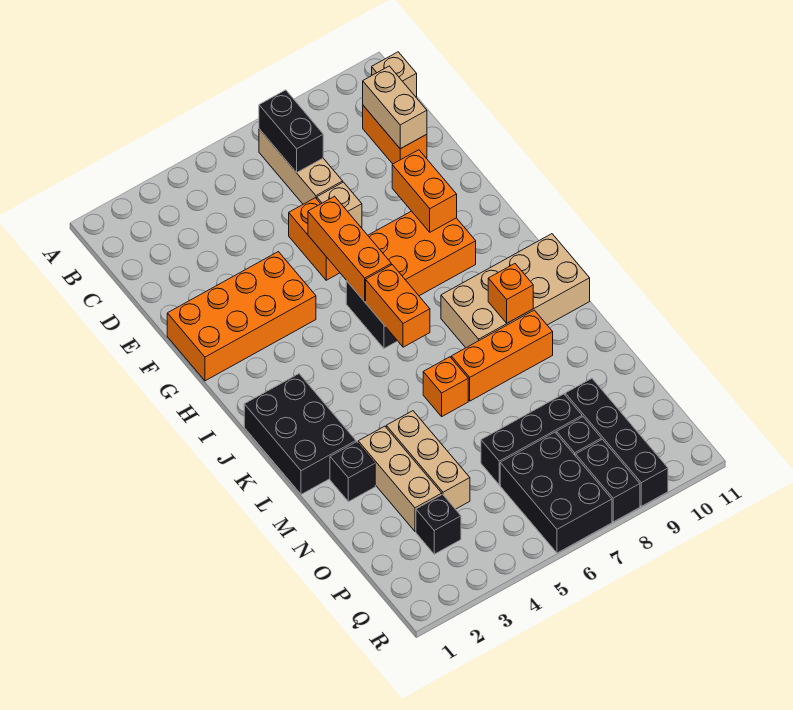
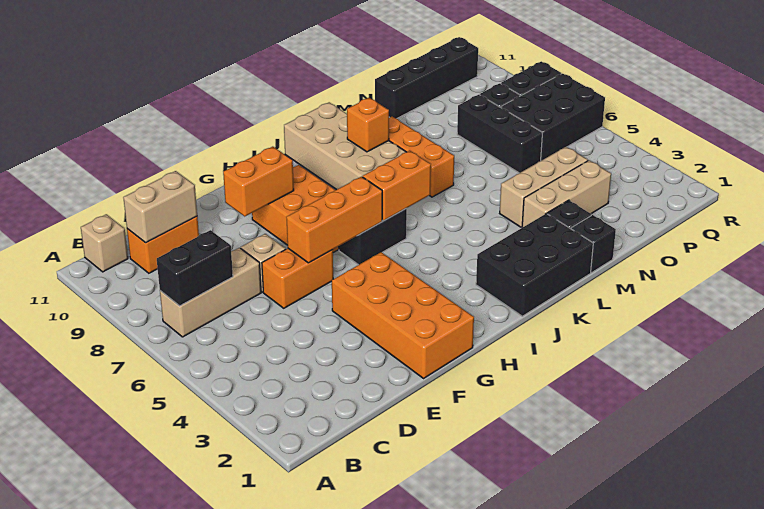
orange brick L6 level 1 -> none
black brick O9:R9 level 1 -> black brick N11:Q11 level 1
black brick P3 level 1 -> black brick M1 level 1

